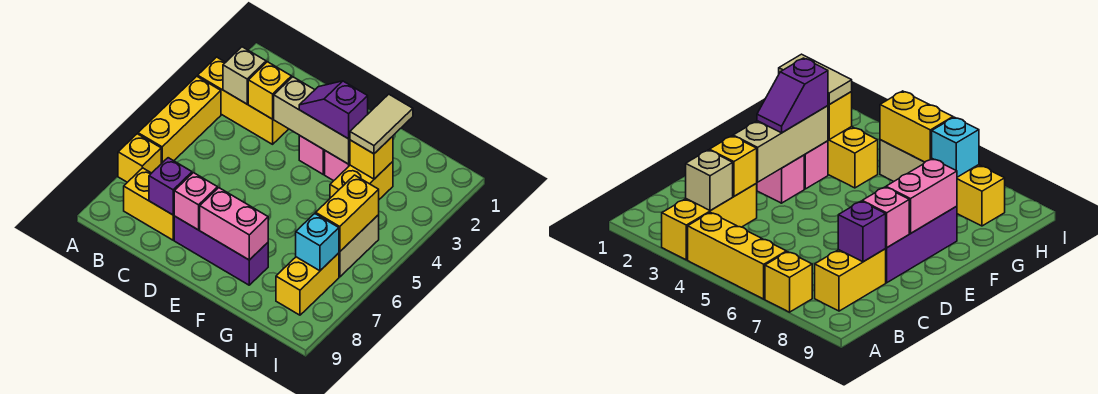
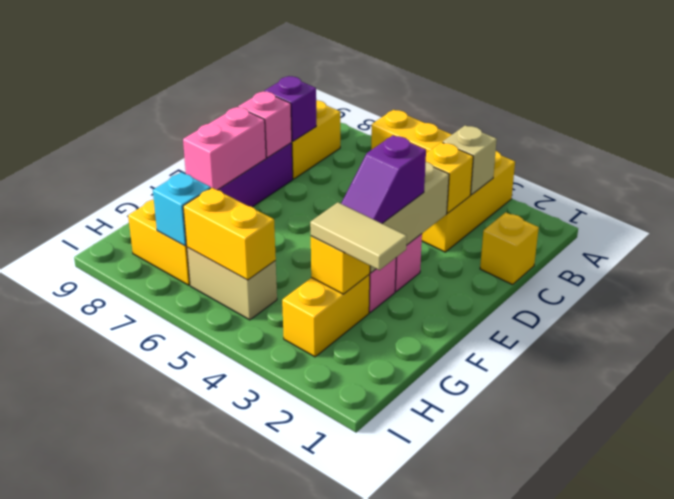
yellow brick A7 level 1 -> yellow brick C1 level 1
purple slope E3:F3 level 3 top F -> purple slope E3:F3 level 3 top E
yellow brick G3:G4 level 1 -> yellow brick G3:H3 level 1

